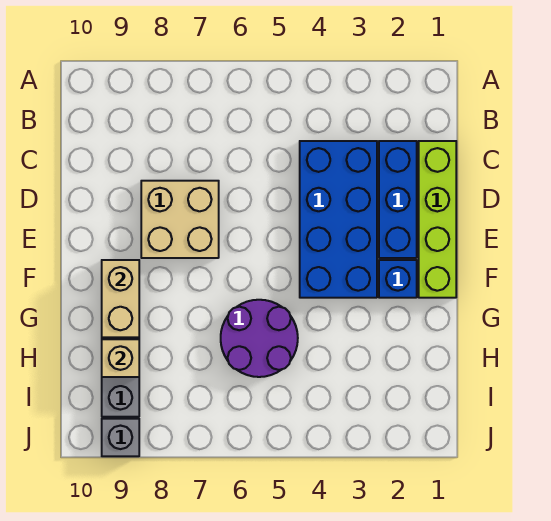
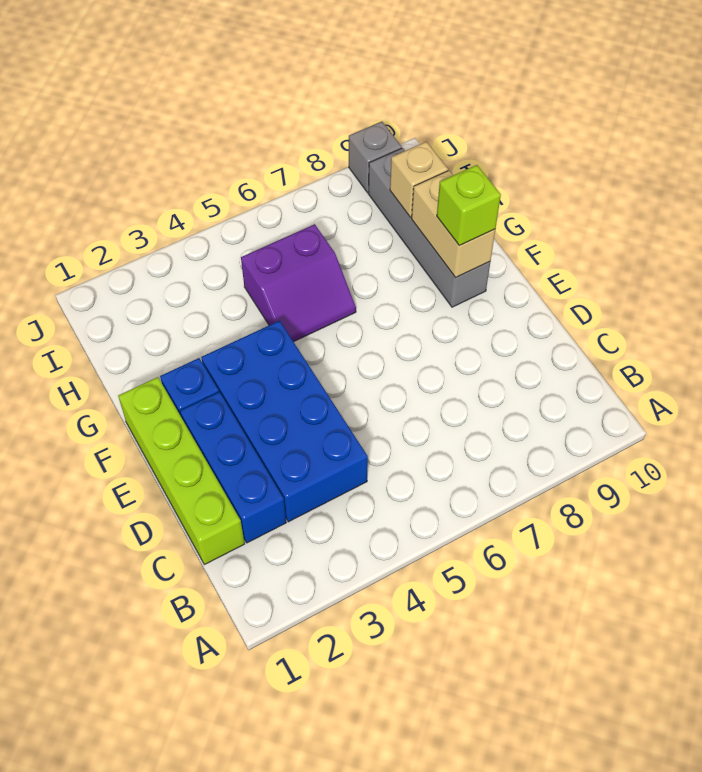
tan brick D7:E8 level 1 -> none
none -> lime brick F9 level 3
purple round brick G5:H6 level 1 -> purple slope G5:H6 level 1 top H

